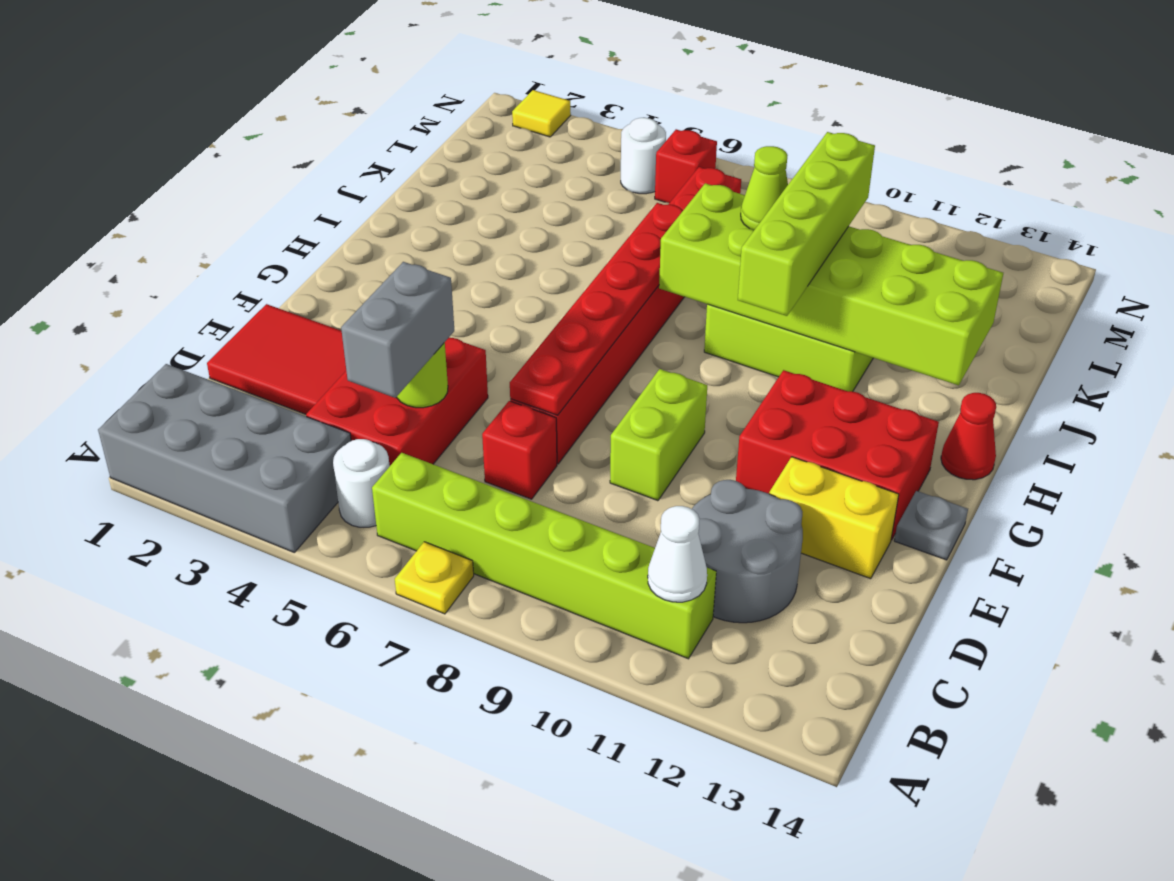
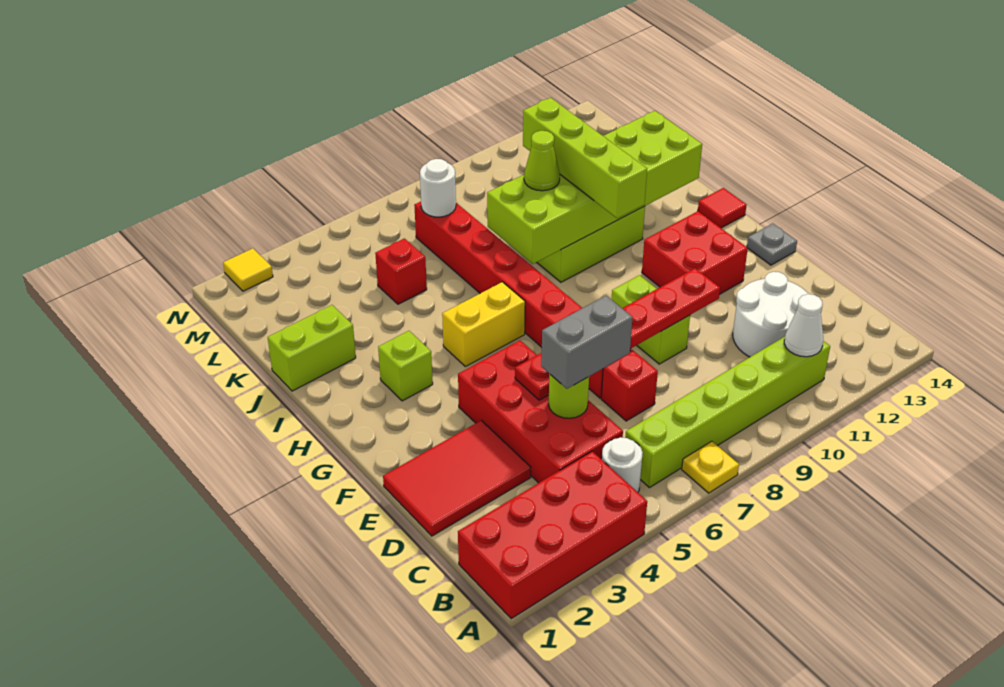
grey brick A1:B4 level 1 -> red brick A1:B4 level 1
red brick C4:E5 level 1 -> red brick C4:F5 level 1
grey brick C5:D5 level 3 -> grey brick D5:D6 level 3
grey round brick C11:D12 level 1 -> white round brick C11:D12 level 1
red plate E7:J7 level 2 -> red plate E5:E10 level 2
yellow brick E12:E13 level 1 -> yellow brick H5:H6 level 1
red brick F11:G13 level 1 -> red brick F11:G12 level 1
none -> lime brick H3 level 1
red cone H14 level 1 -> red tile H14 level 1
none -> lime brick J1:J2 level 1
white round brick M5 level 1 -> white round brick L7 level 2
red brick M6 level 1 -> red brick K5 level 1

